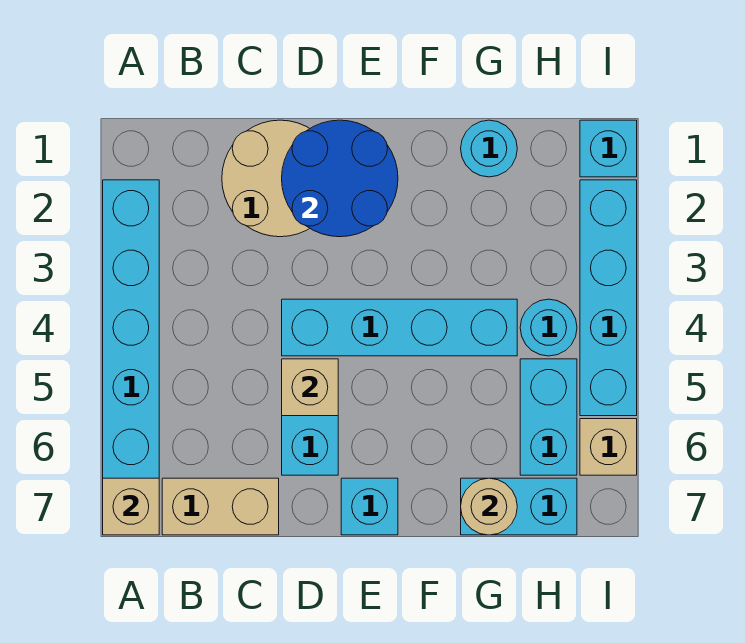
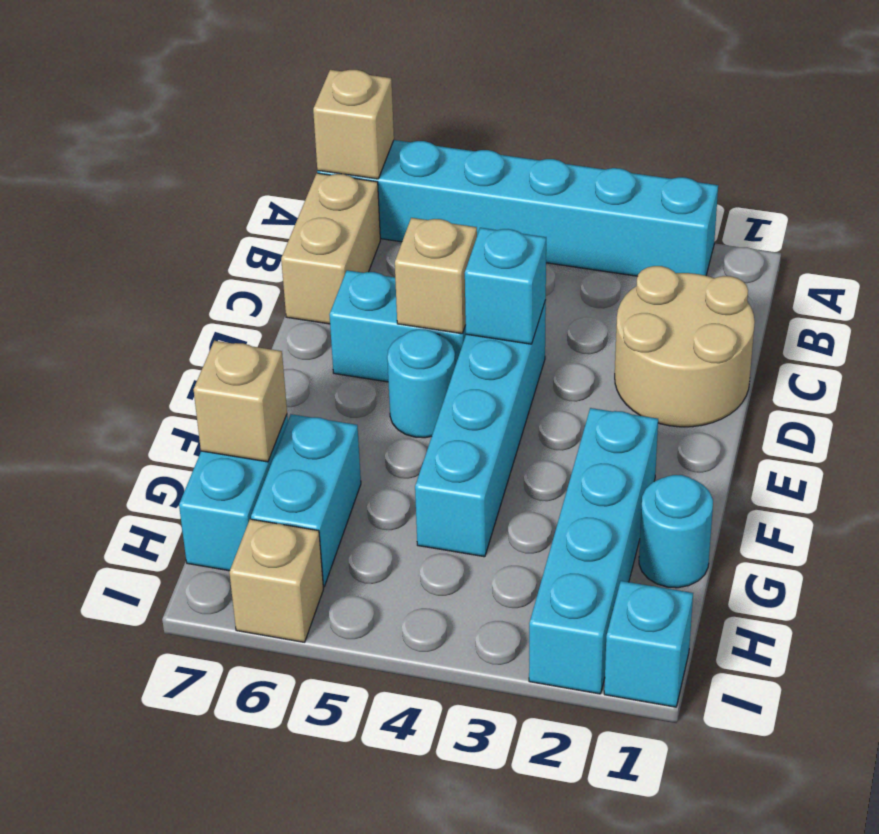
blue round brick D1:E2 level 2 -> none
cyan brick E7 level 1 -> cyan brick D4 level 2
tan round brick G7 level 2 -> tan brick G7 level 2
cyan round brick H4 level 1 -> cyan round brick E5 level 1
cyan brick H5:H6 level 1 -> cyan brick G6:H6 level 1
cyan brick I2:I5 level 1 -> cyan brick F2:I2 level 1

